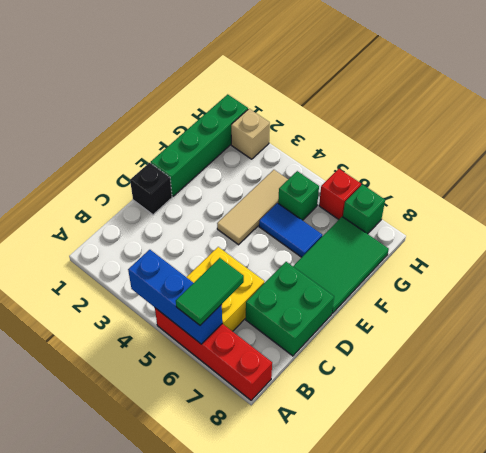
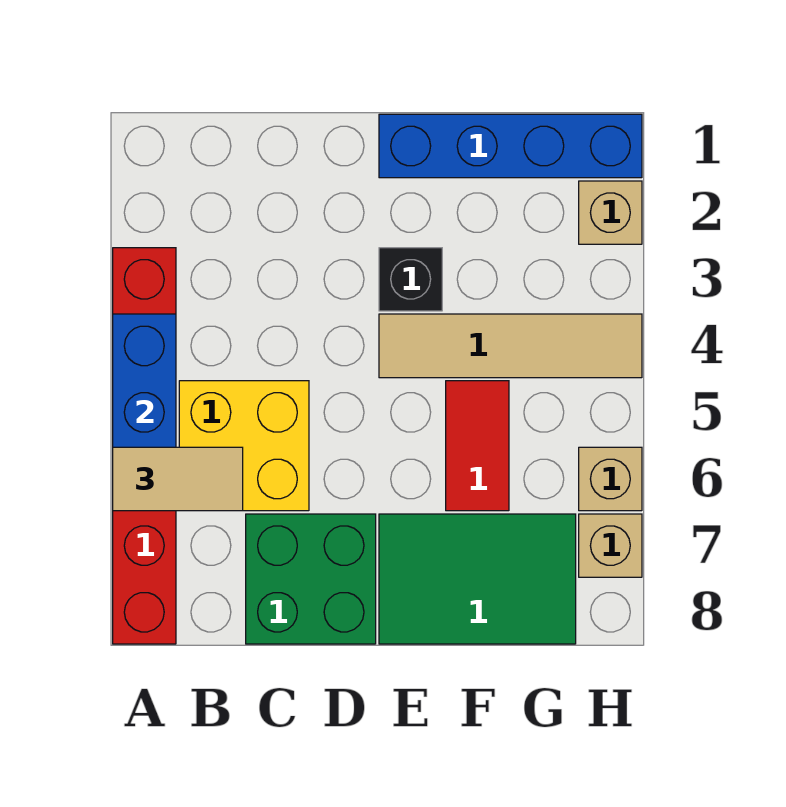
red brick A5:A8 level 1 -> red brick A3:A8 level 1
green tile A6:B6 level 3 -> tan tile A6:B6 level 3
black brick D1 level 1 -> black brick E3 level 1
green brick E1:H1 level 1 -> blue brick E1:H1 level 1
tan tile E4:G4 level 1 -> tan tile E4:H4 level 1
blue tile F5:F6 level 1 -> red tile F5:F6 level 1
green brick G5 level 1 -> none
red brick H6 level 1 -> tan brick H6 level 1
green brick H7 level 1 -> tan brick H7 level 1

